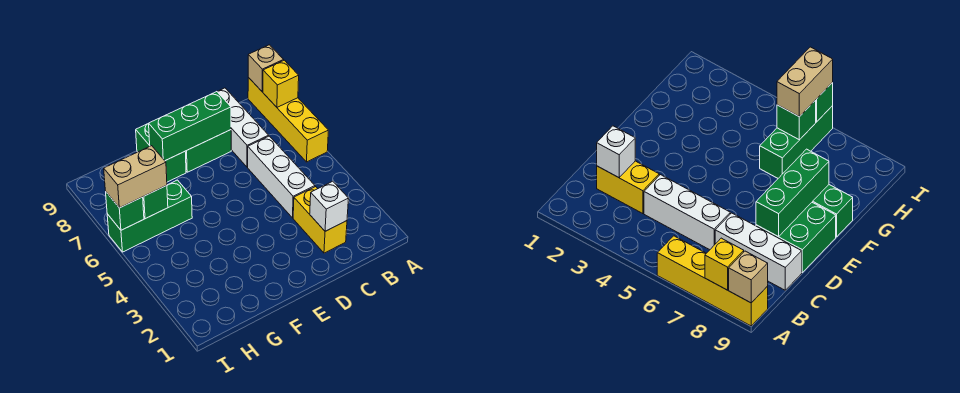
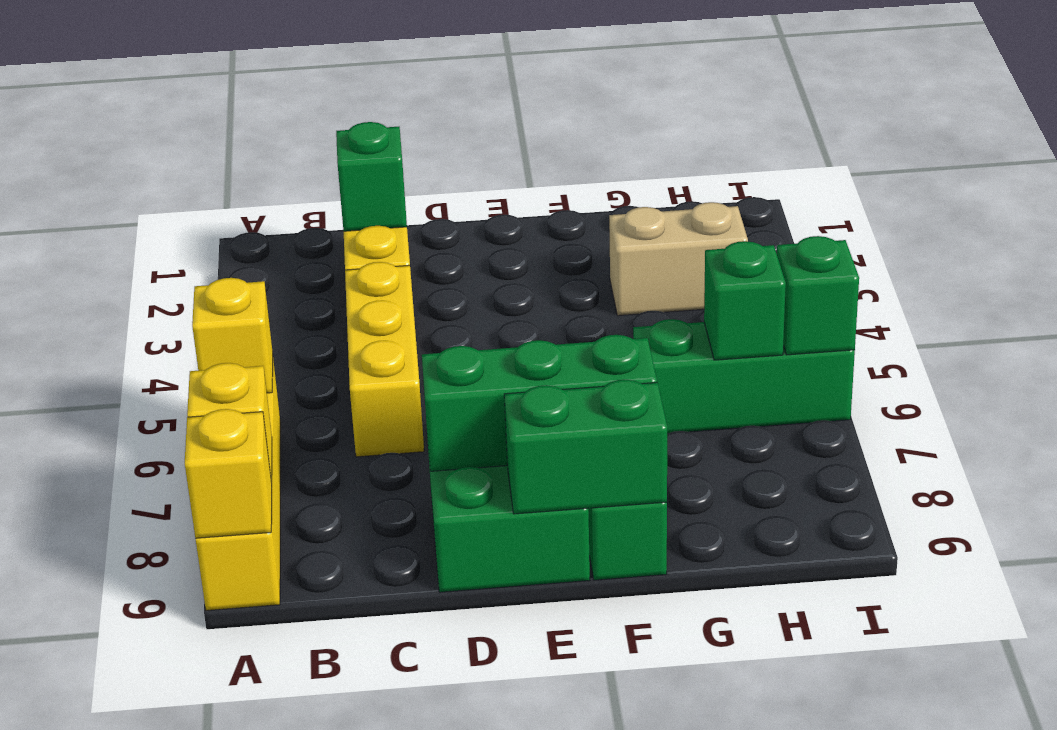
none -> yellow brick A6 level 2
tan brick A9 level 2 -> yellow brick A9 level 2
white brick C2 level 2 -> green brick C2 level 2
white brick C4:C6 level 1 -> yellow brick C4:C6 level 1
white brick C7:C9 level 1 -> none
none -> green brick E9:F9 level 2
tan brick H6:I6 level 3 -> tan brick G3:H3 level 1

